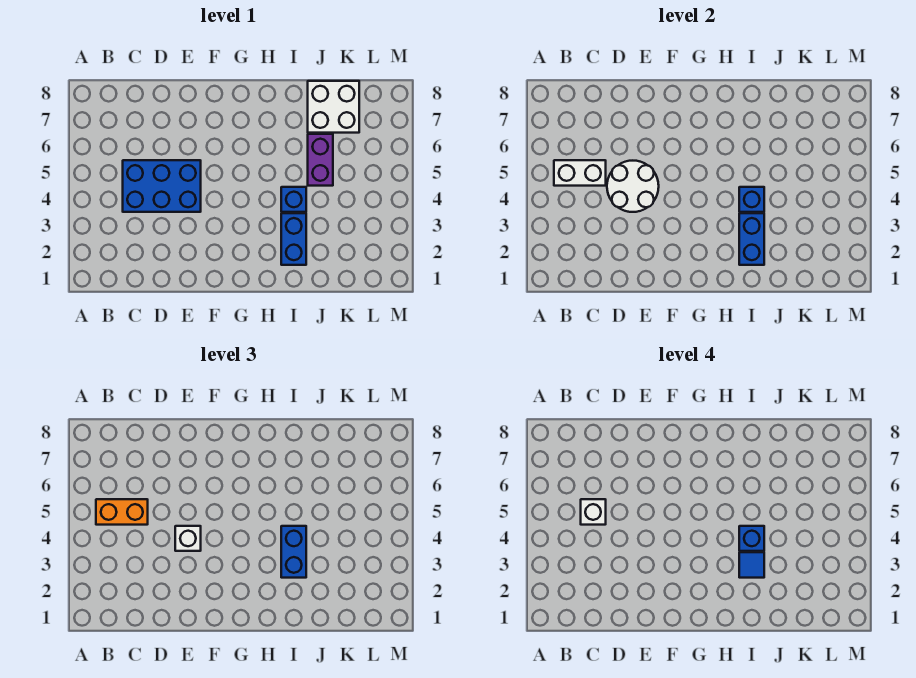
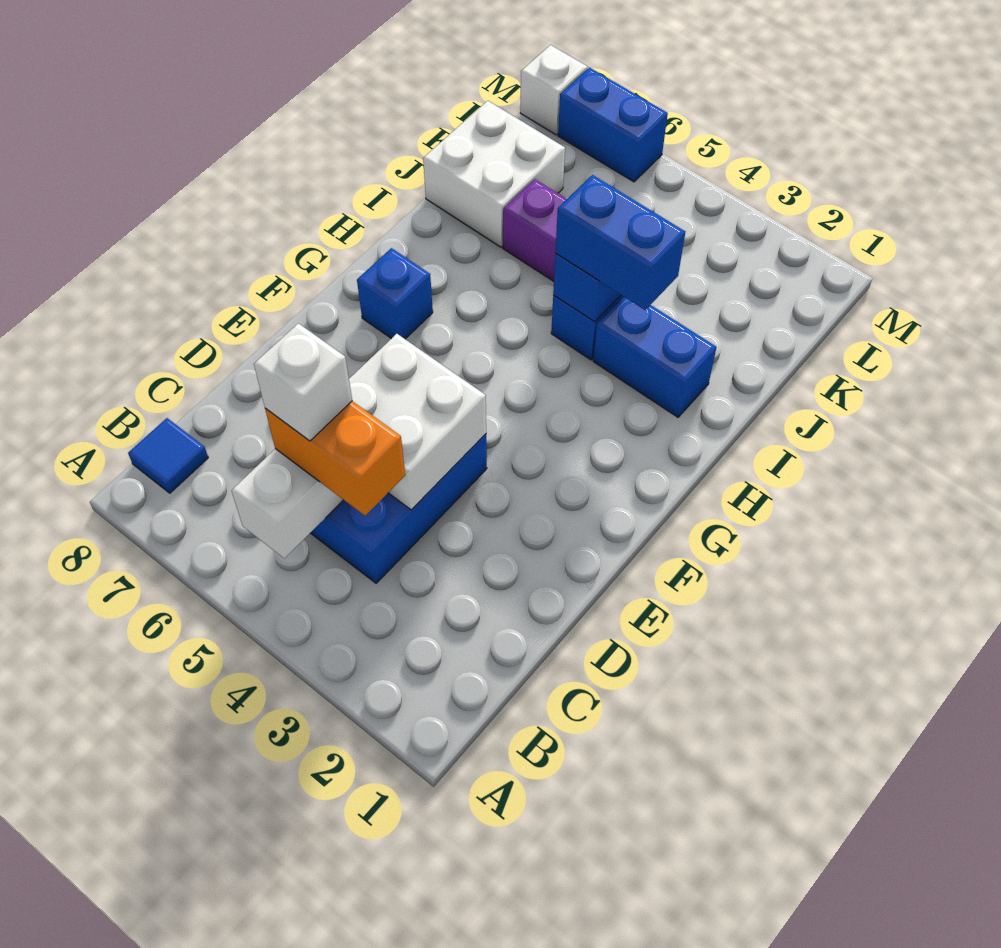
orange brick B5:C5 level 3 -> orange brick C4:C5 level 3
white round brick D4:E5 level 2 -> white brick D4:E5 level 2
white brick E4 level 3 -> white brick M8 level 1
blue brick I2:I3 level 2 -> blue brick M6:M7 level 1
blue tile I3 level 4 -> blue tile B8 level 1
blue brick I4 level 4 -> blue brick G7 level 1

